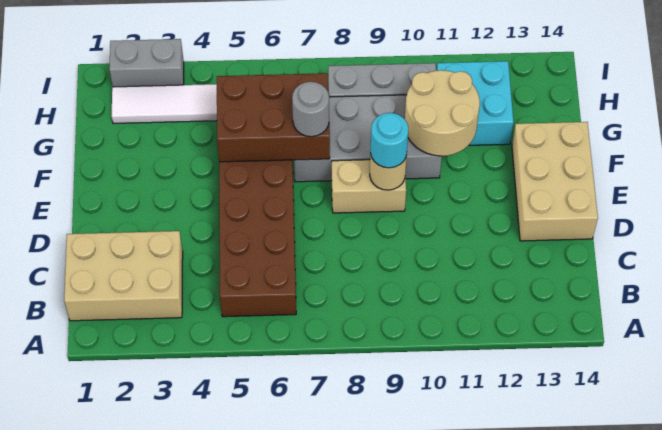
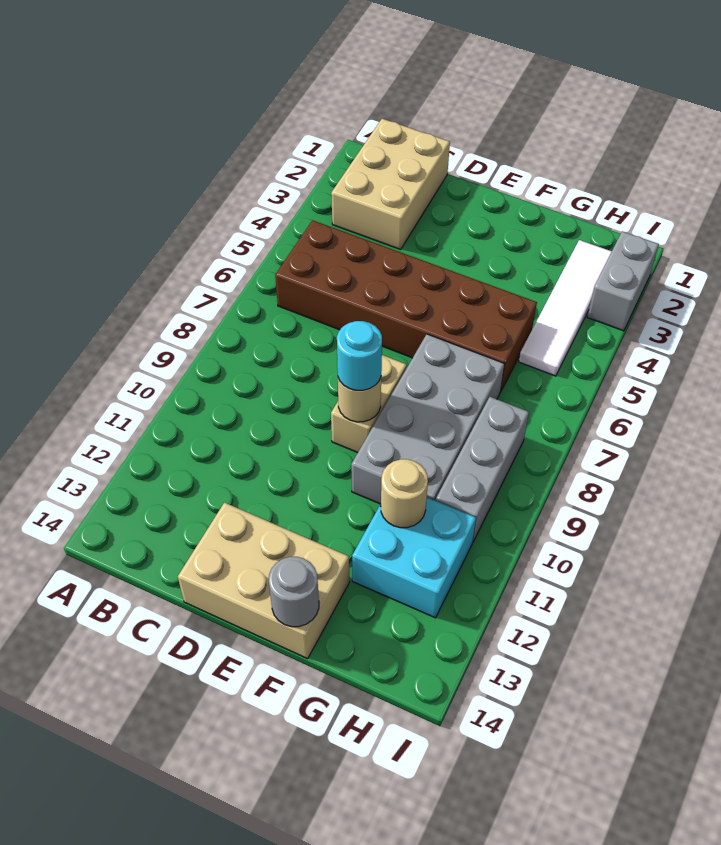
brown brick F5:G7 level 2 -> none
grey round brick F7 level 3 -> grey round brick F14 level 2
tan round brick F10:G11 level 2 -> tan round brick G11 level 2

